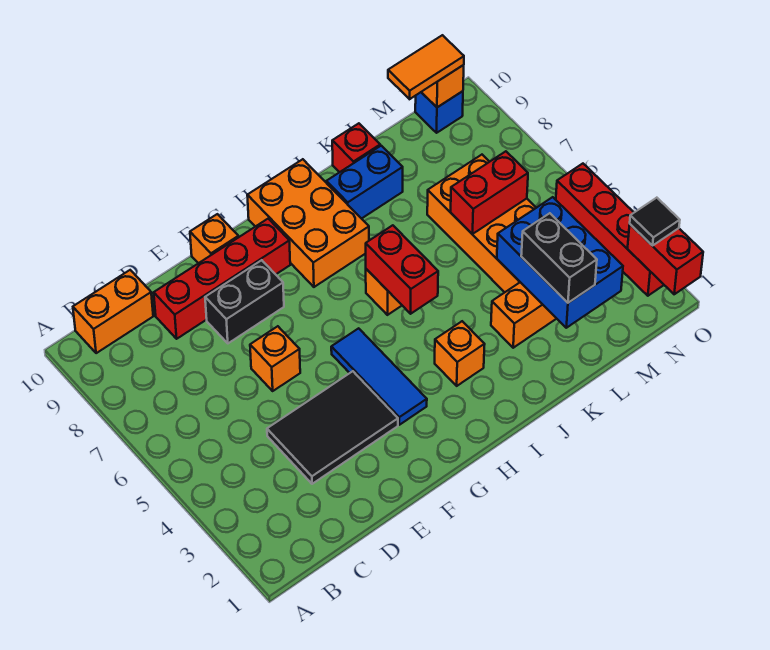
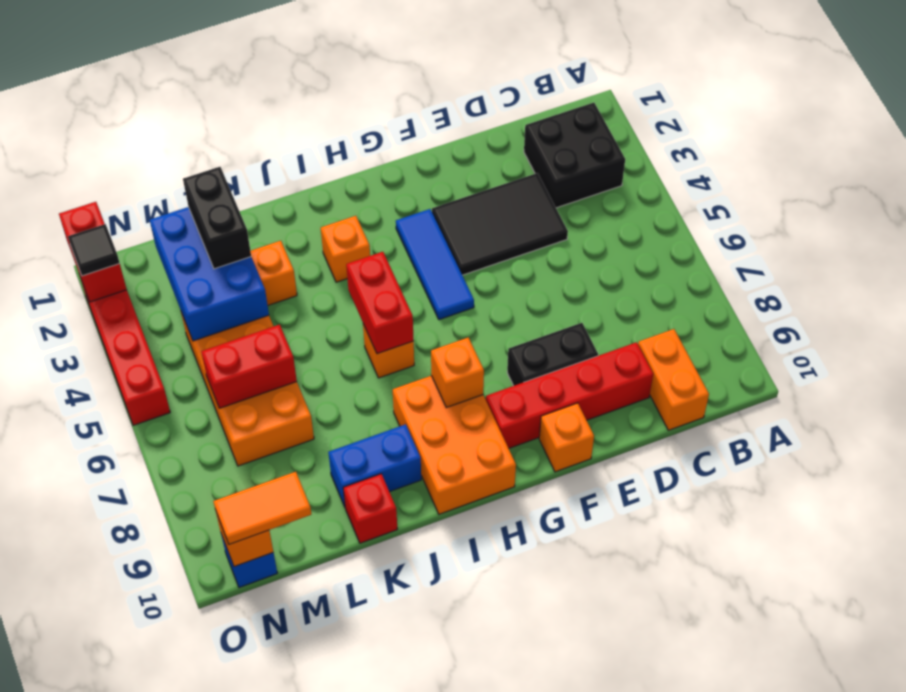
none -> black brick B2:C3 level 1
orange brick B10:C10 level 1 -> orange brick C9:C10 level 1
orange brick E6 level 1 -> orange brick H8 level 2

